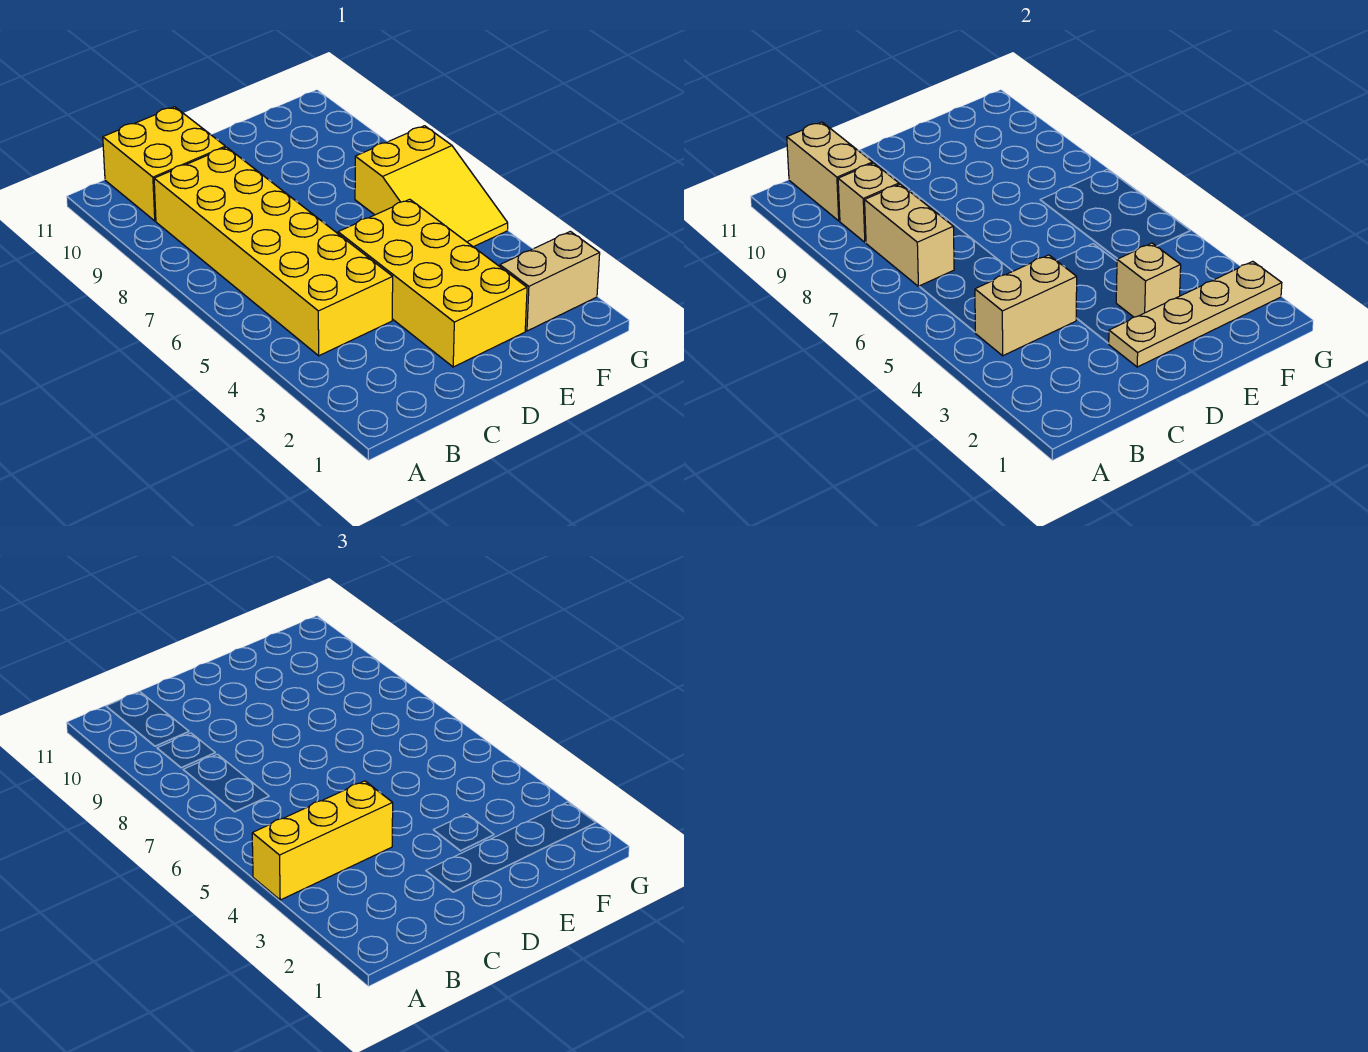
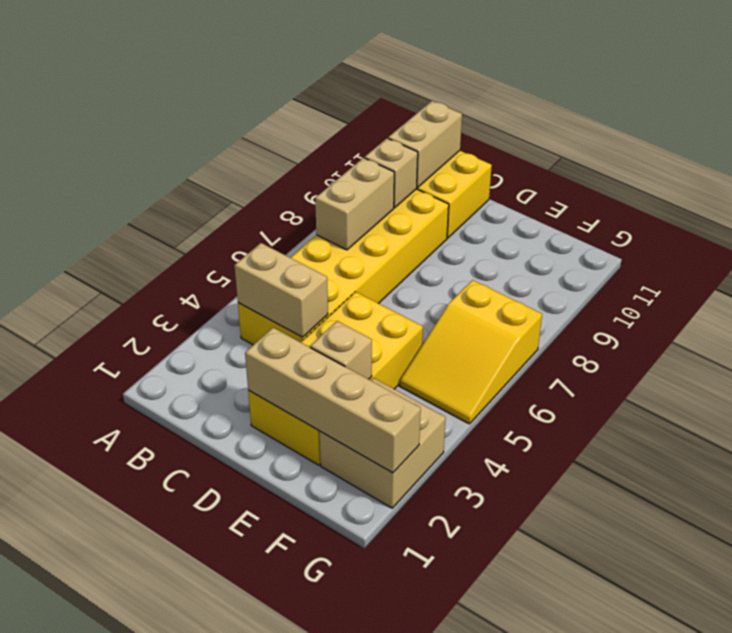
yellow brick A4:C4 level 3 -> none
tan plate D2:G2 level 2 -> tan brick D2:G2 level 2
tan brick F2:G2 level 1 -> tan brick F2:G3 level 1

